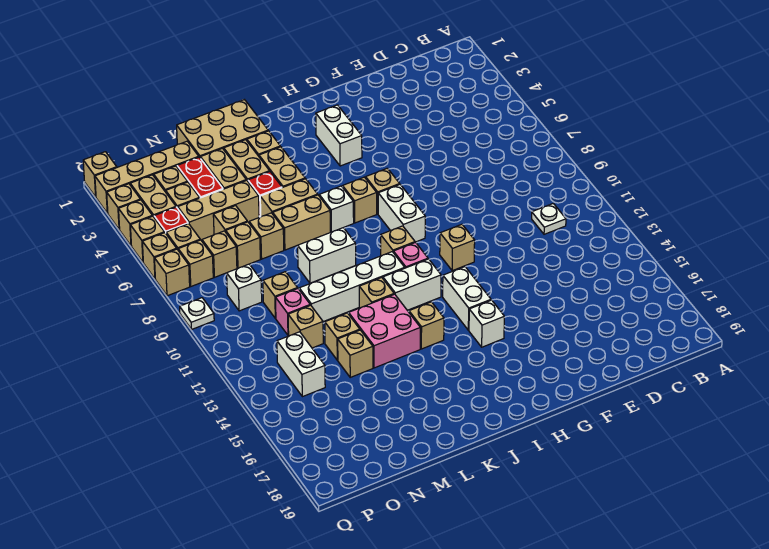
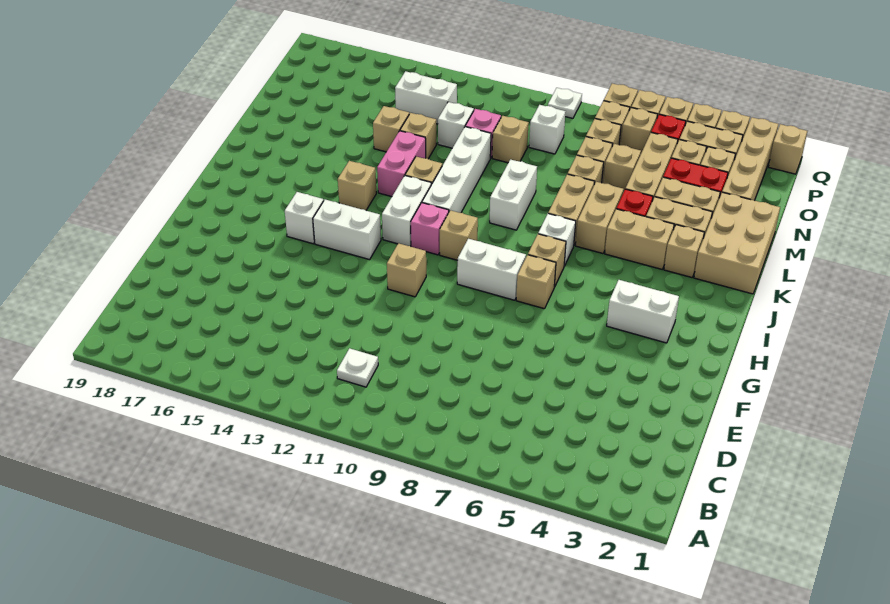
pink brick K13:L14 level 1 -> pink brick K13:L13 level 1
tan brick N12 level 1 -> white brick N12 level 1

